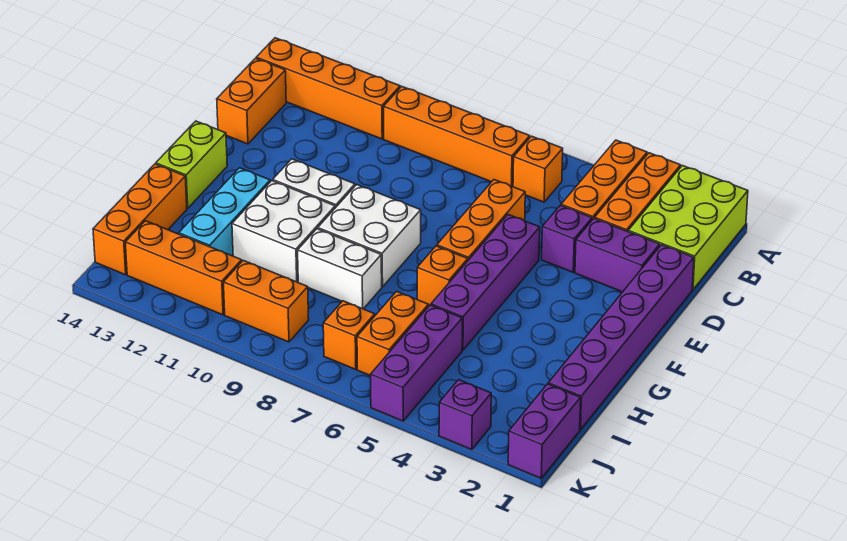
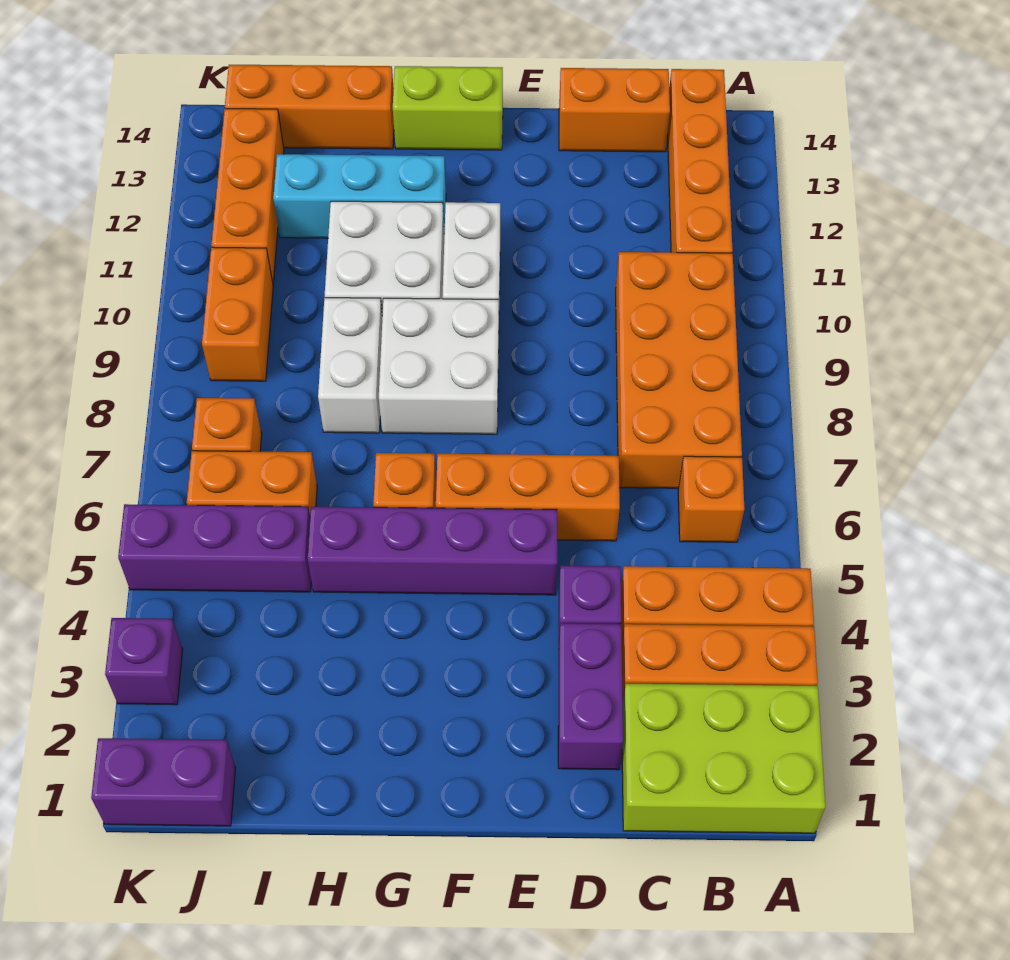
orange brick B7:B10 level 1 -> orange brick B7:C10 level 1
purple brick D1:I1 level 1 -> none

